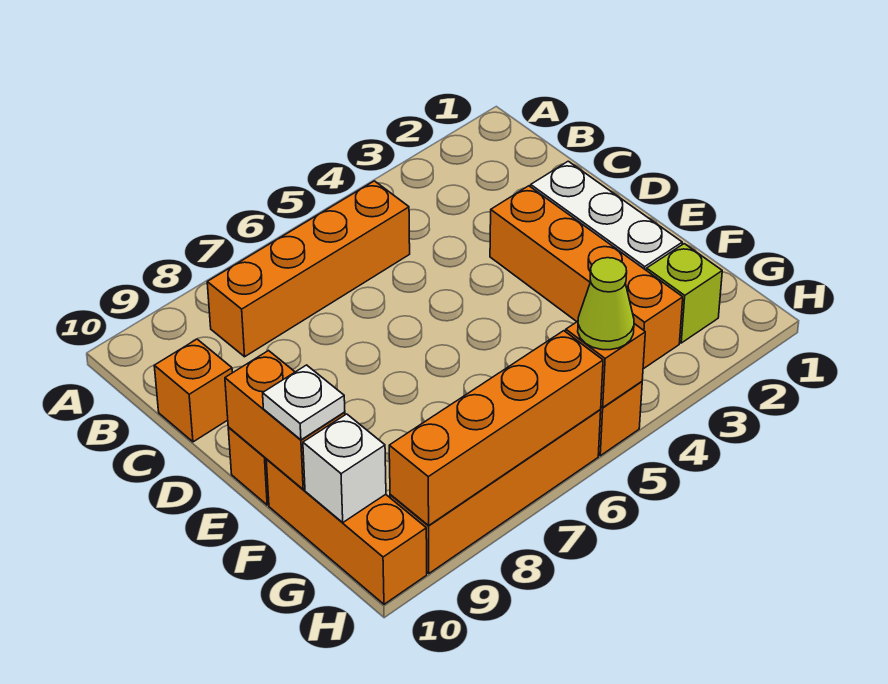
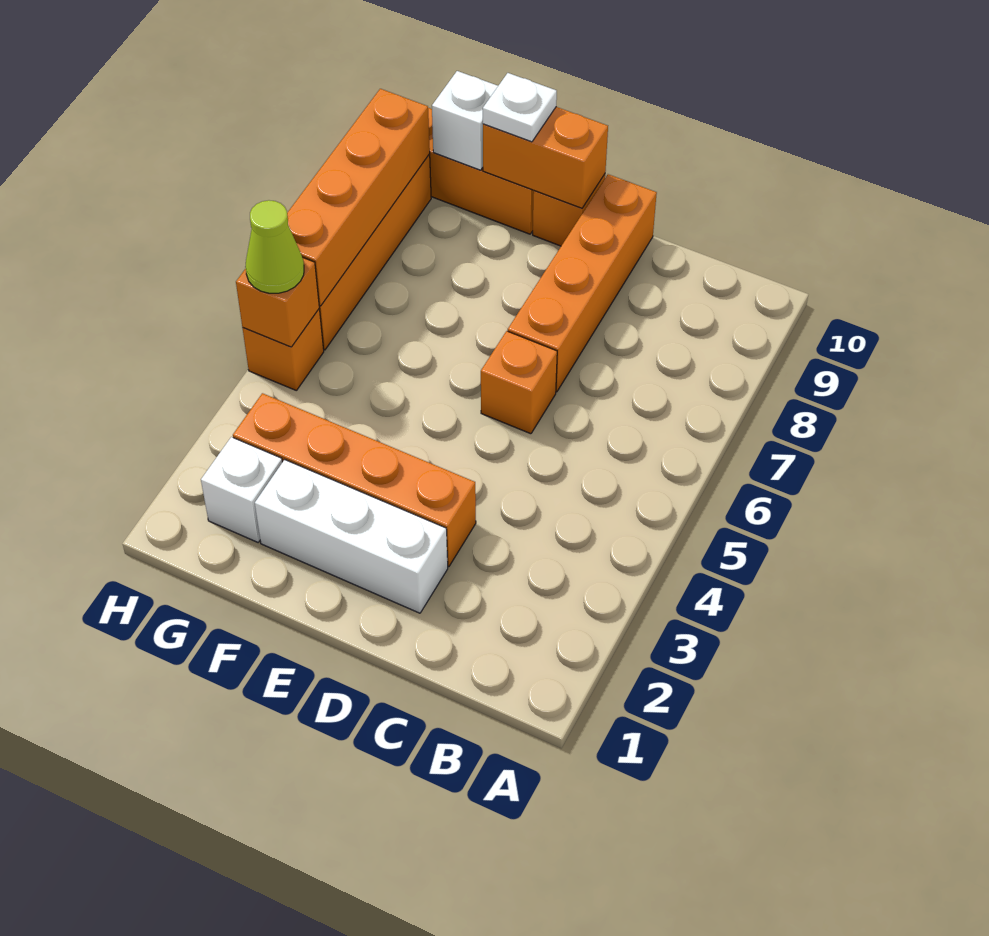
orange brick B5:B8 level 1 -> orange brick D7:D10 level 1
orange brick C10 level 1 -> orange brick D6 level 1
lime brick G2 level 1 -> white brick G2 level 1

